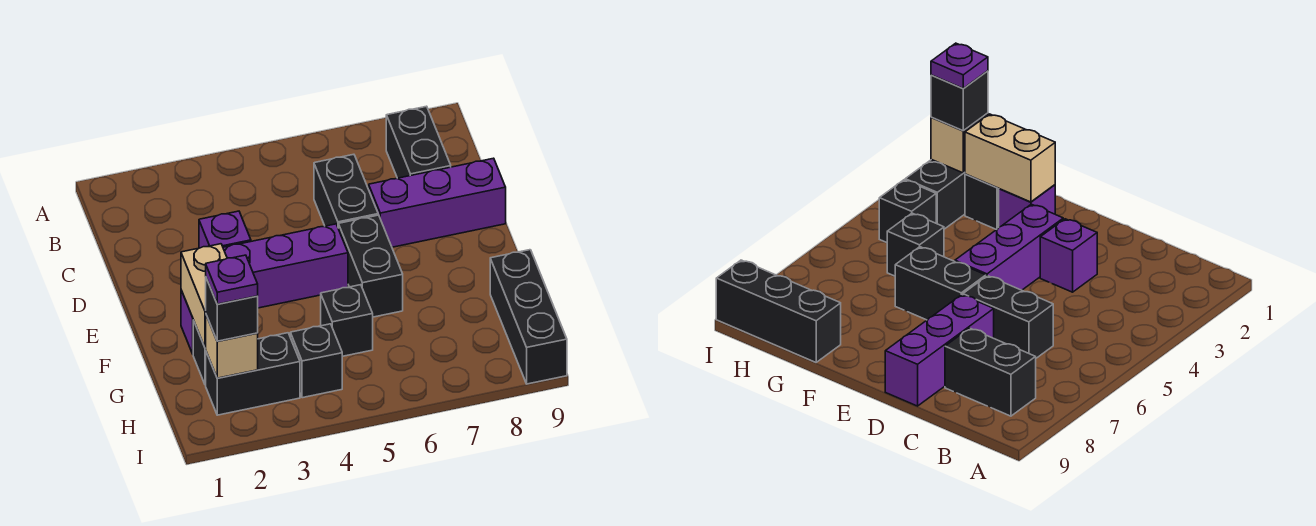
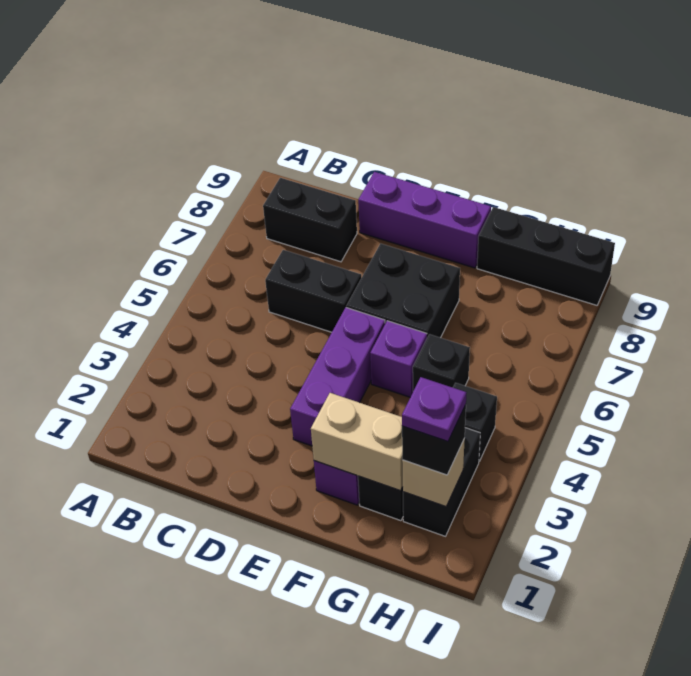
purple brick D3 level 1 -> purple brick F5 level 1
purple brick D7:D9 level 1 -> purple brick D9:F9 level 1
black brick E6:F6 level 1 -> black brick E6:F7 level 1

